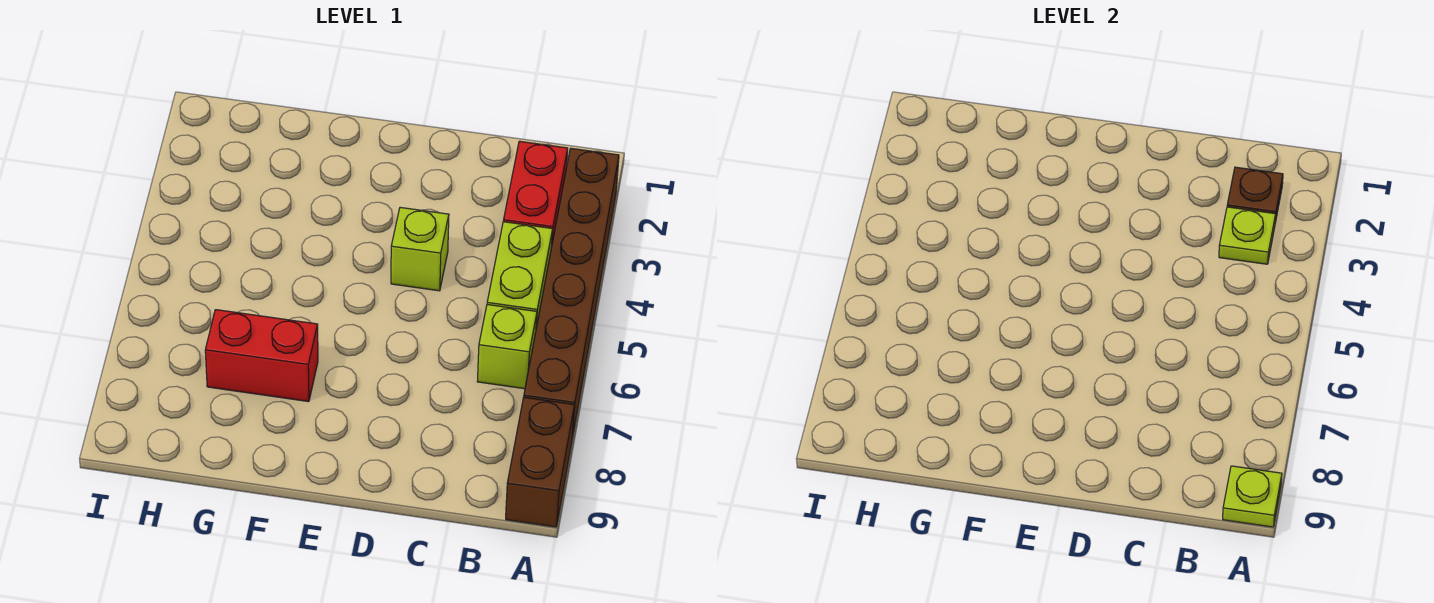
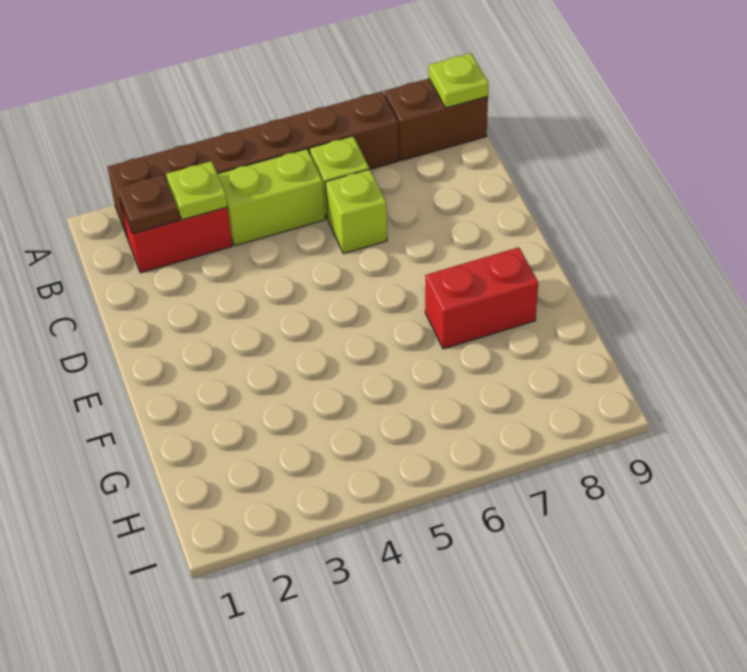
lime brick D4 level 1 -> lime brick C6 level 1
red brick F7:G7 level 1 -> red brick F7:F8 level 1

